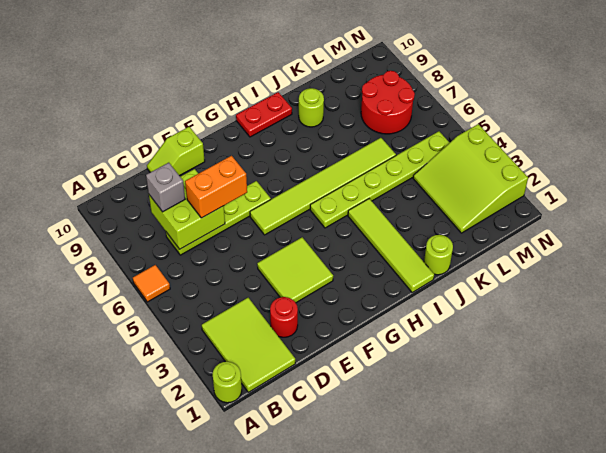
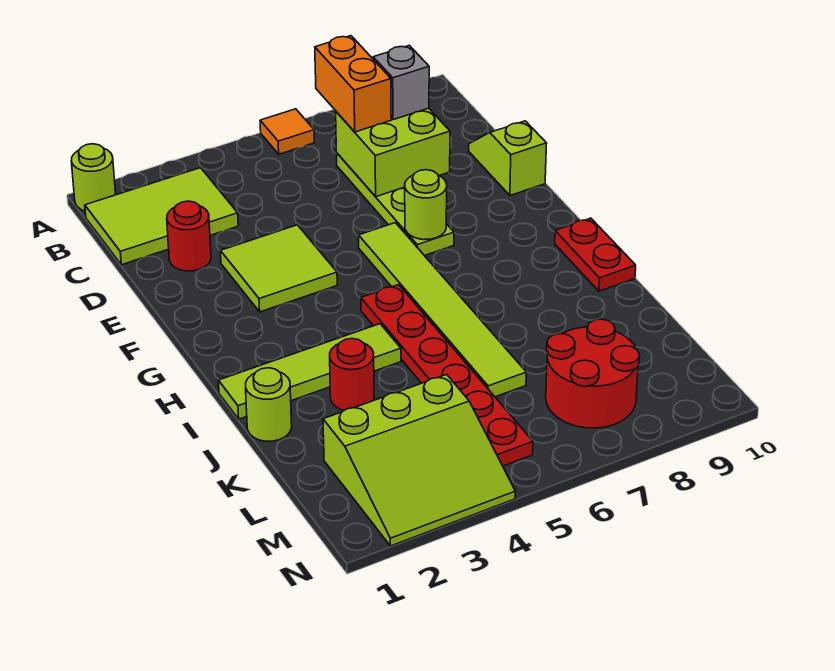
orange brick D7:E7 level 3 -> orange brick B7:C7 level 3
lime plate H5:M5 level 1 -> red plate H5:M5 level 1
none -> red round brick J3 level 1
lime round brick J9 level 1 -> lime round brick F7 level 2
lime slope L2:N4 level 1 top N -> lime slope L2:N4 level 1 top L

